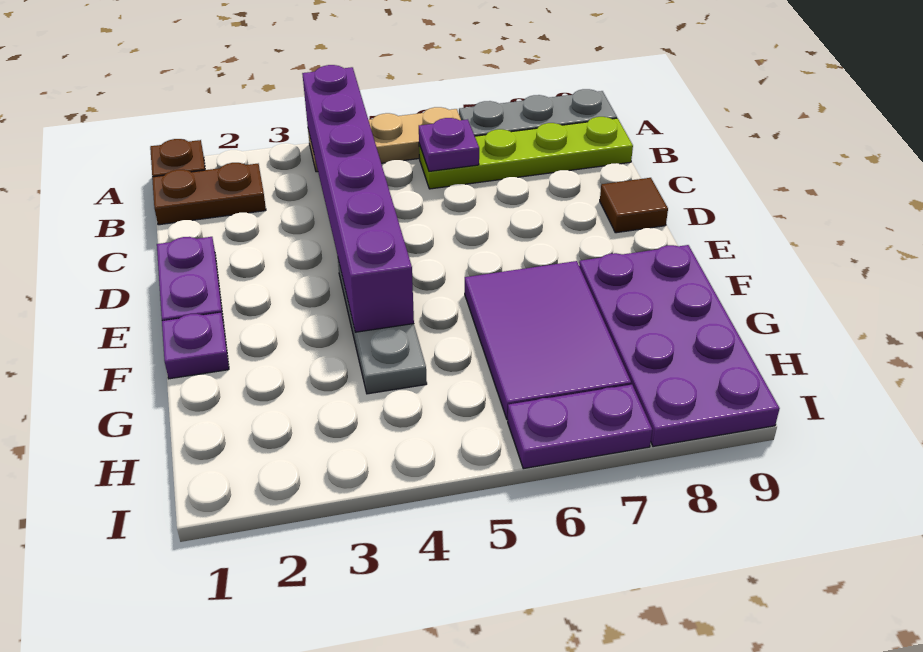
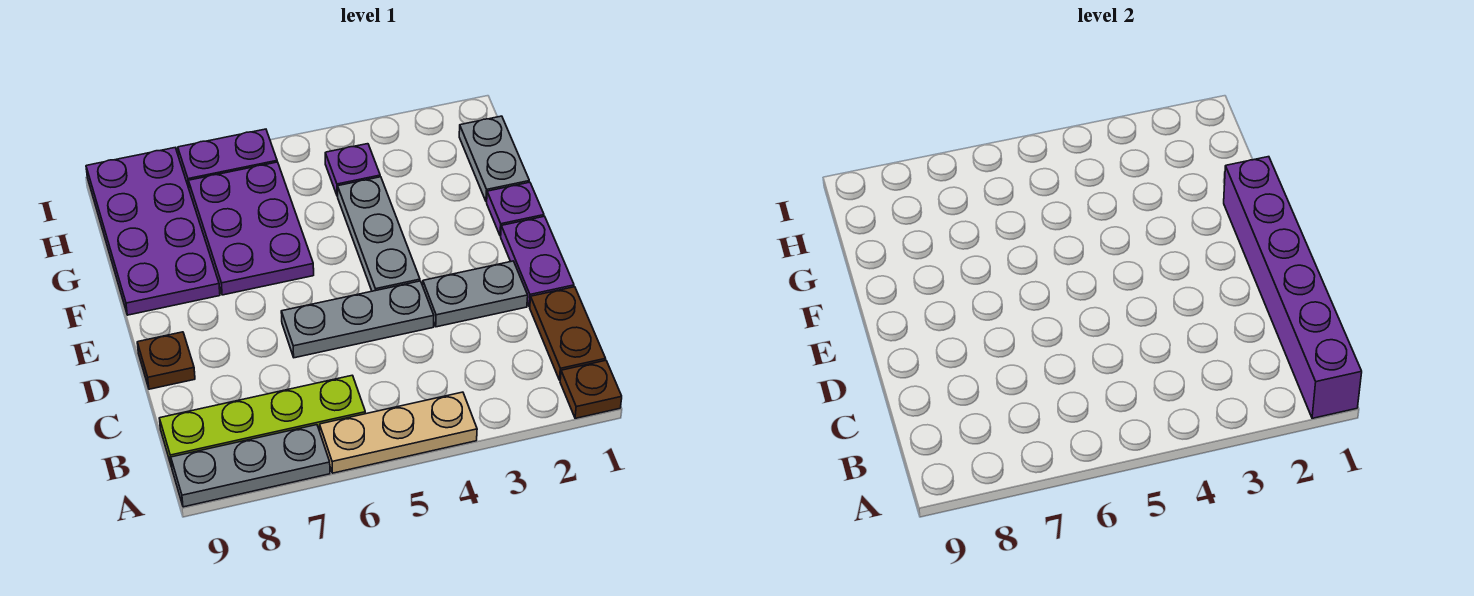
purple brick A4:F4 level 2 -> purple brick A1:F1 level 2
brown plate B1:B2 level 1 -> brown plate B1:C1 level 1
purple plate B6 level 2 -> purple plate H4 level 1
none -> grey plate D2:D3 level 1
none -> grey plate D4:D6 level 1
brown tile D9 level 1 -> brown plate D9 level 1
purple tile F6:H7 level 1 -> purple plate F6:H7 level 1
none -> grey plate G1:H1 level 1

